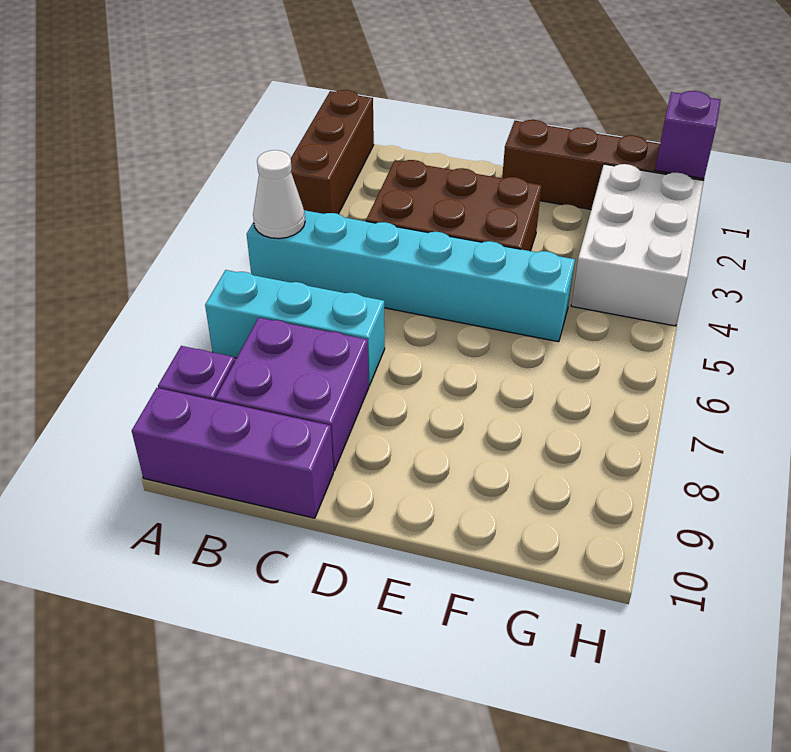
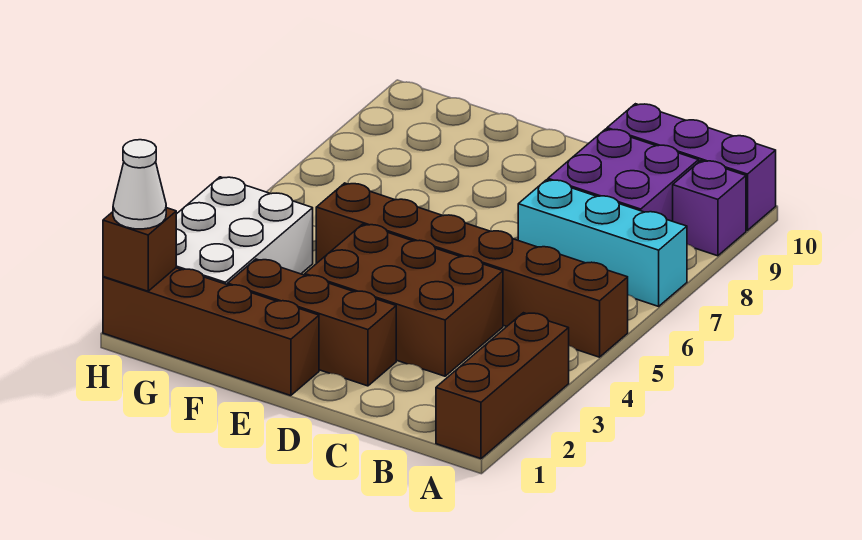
cyan brick A5:F5 level 1 -> brown brick A5:F5 level 1
white cone A5 level 2 -> white cone H1 level 3
none -> brown brick D2:F2 level 1
purple brick H1 level 2 -> brown brick H1 level 2

